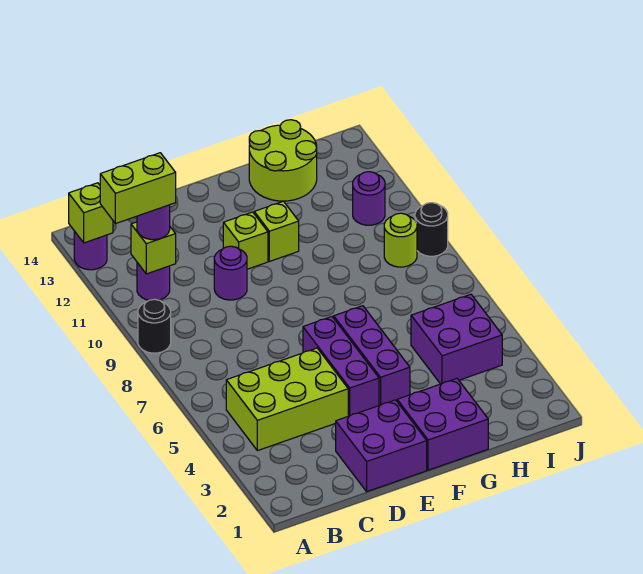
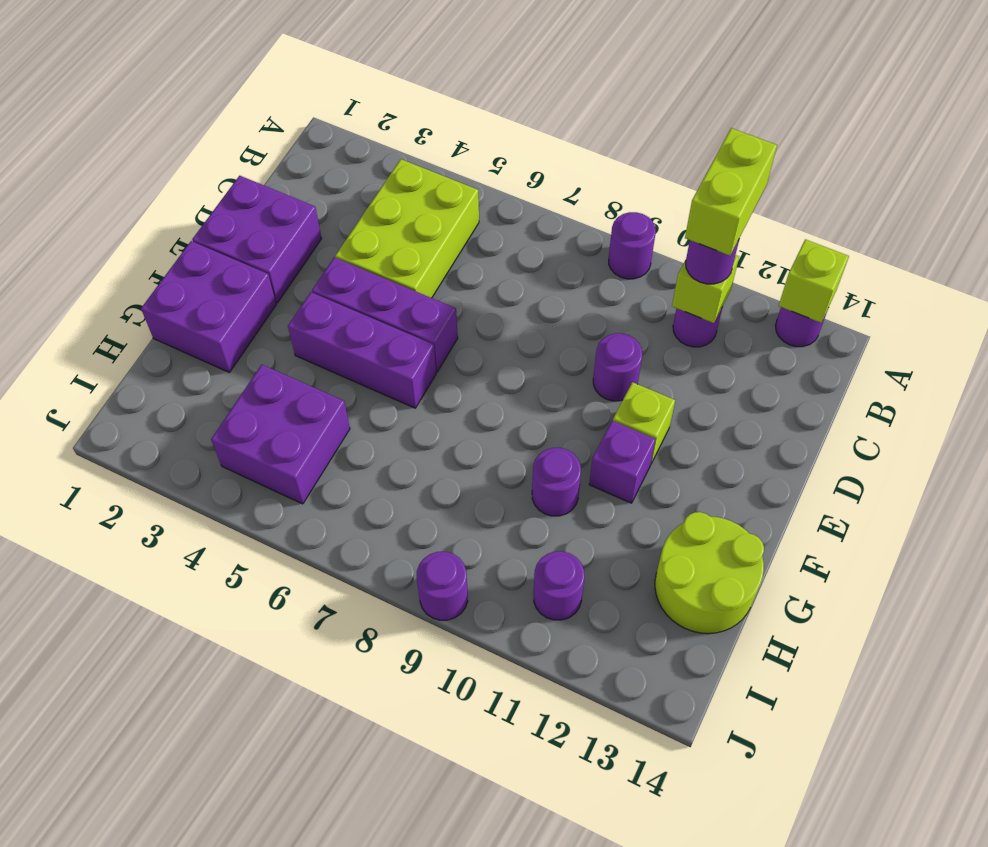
black round brick A9 level 1 -> purple round brick A9 level 1
lime brick F11 level 1 -> purple brick F11 level 1
none -> purple round brick G10 level 1
lime round brick I9 level 1 -> none
black round brick J9 level 1 -> purple round brick J9 level 1

